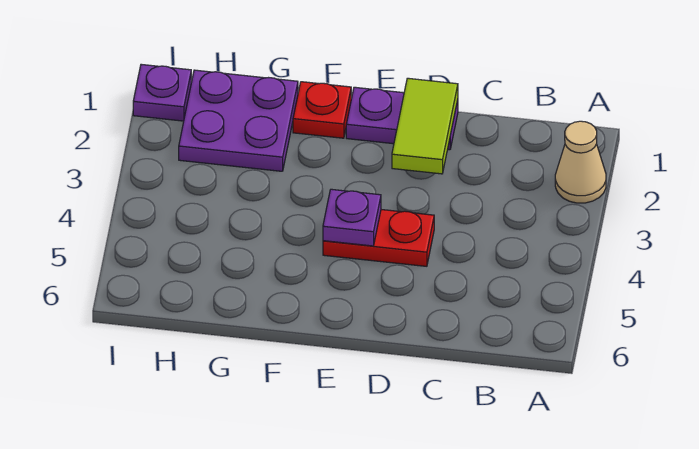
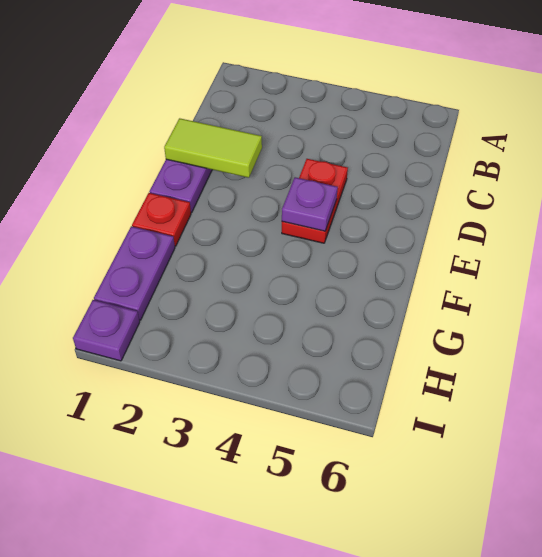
tan cone A2 level 1 -> none
purple plate G1:H2 level 1 -> purple plate G1:H1 level 1

